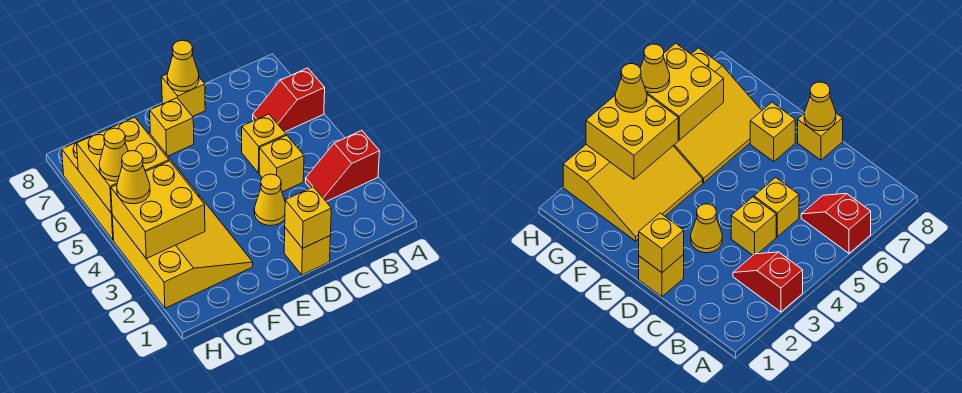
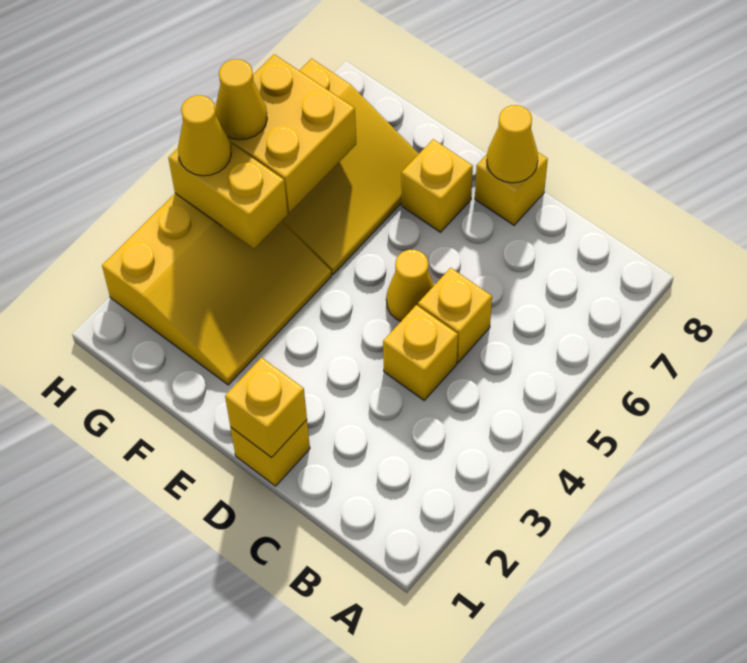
red slope A3:B3 level 1 top A -> none
red slope A6:B6 level 1 top A -> none
yellow cone D3 level 1 -> yellow cone D5 level 1
yellow brick G3:H4 level 2 -> yellow brick G4:H4 level 2

